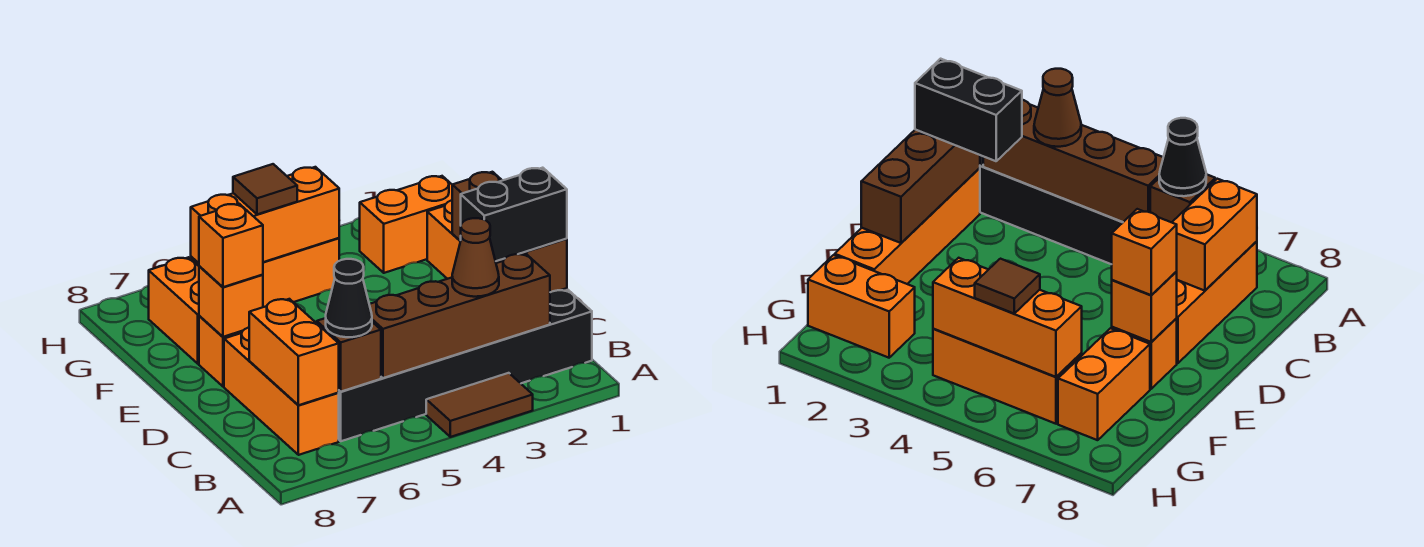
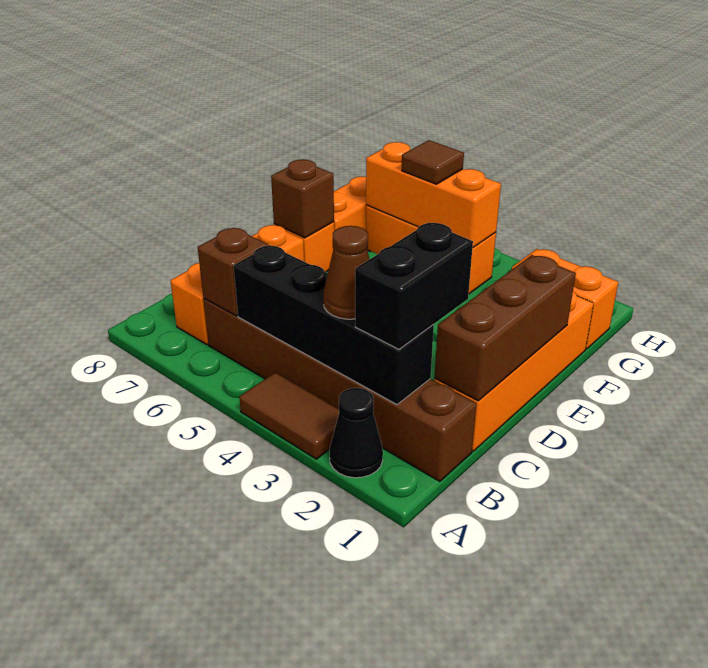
black brick B1:B6 level 1 -> brown brick B1:B6 level 1
brown brick B2:B5 level 2 -> black brick B2:B5 level 2
black cone B6 level 3 -> black cone A2 level 1
orange brick B7:C7 level 2 -> none
black brick C1:C2 level 3 -> black brick B2:C2 level 3
orange brick E7 level 2 -> brown brick E7 level 2
orange brick E7 level 3 -> none

